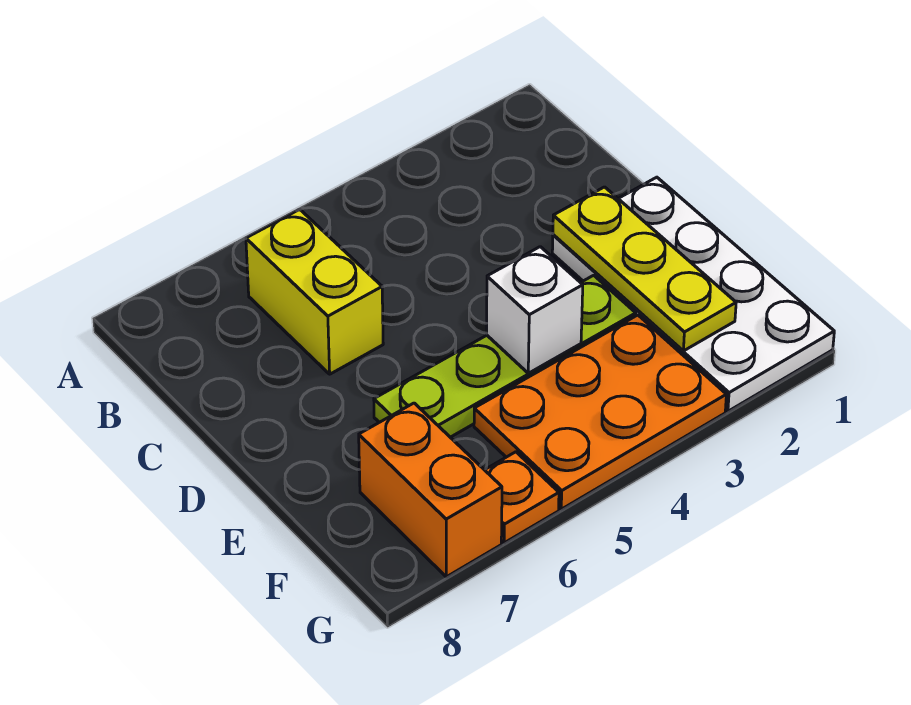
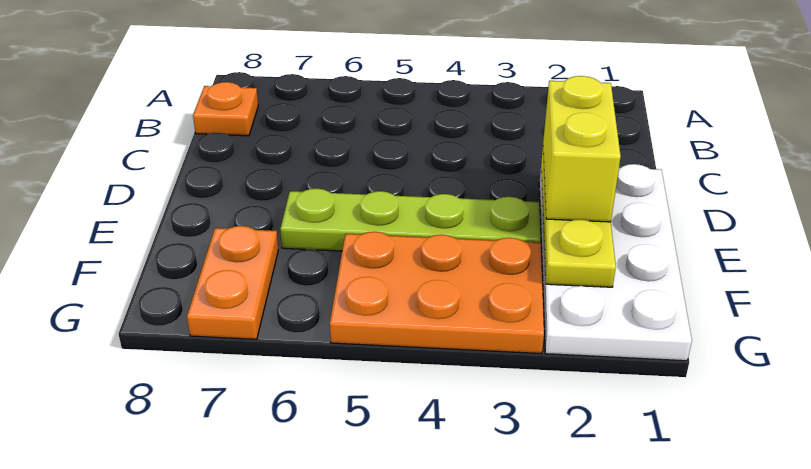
yellow brick B6:C6 level 1 -> yellow brick D2:E2 level 3
white brick E4 level 2 -> none
orange brick F7:G7 level 1 -> orange plate F7:G7 level 1
orange plate G6 level 1 -> orange plate B8 level 1

